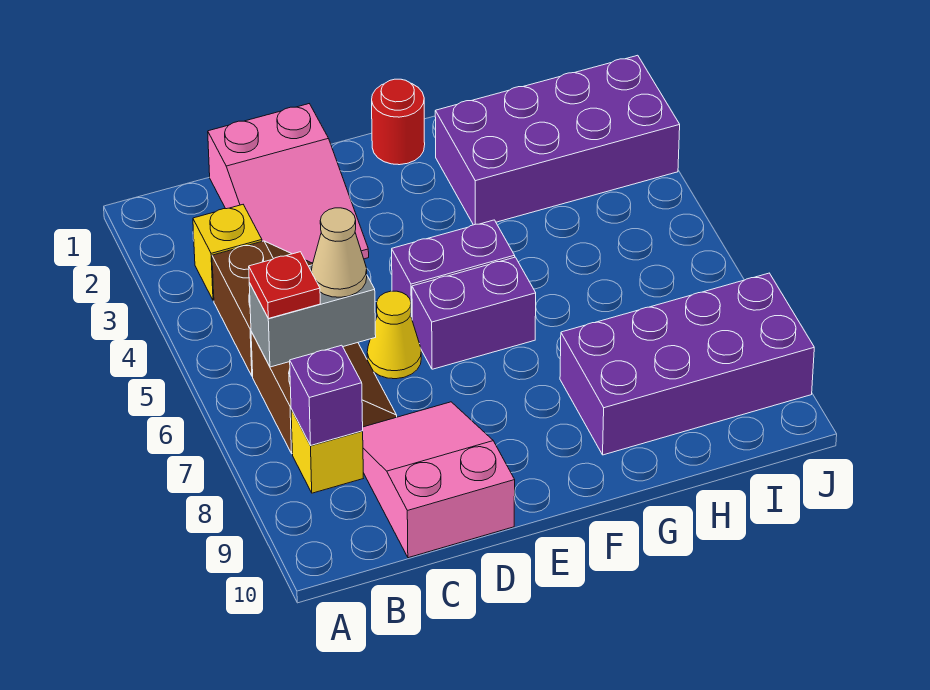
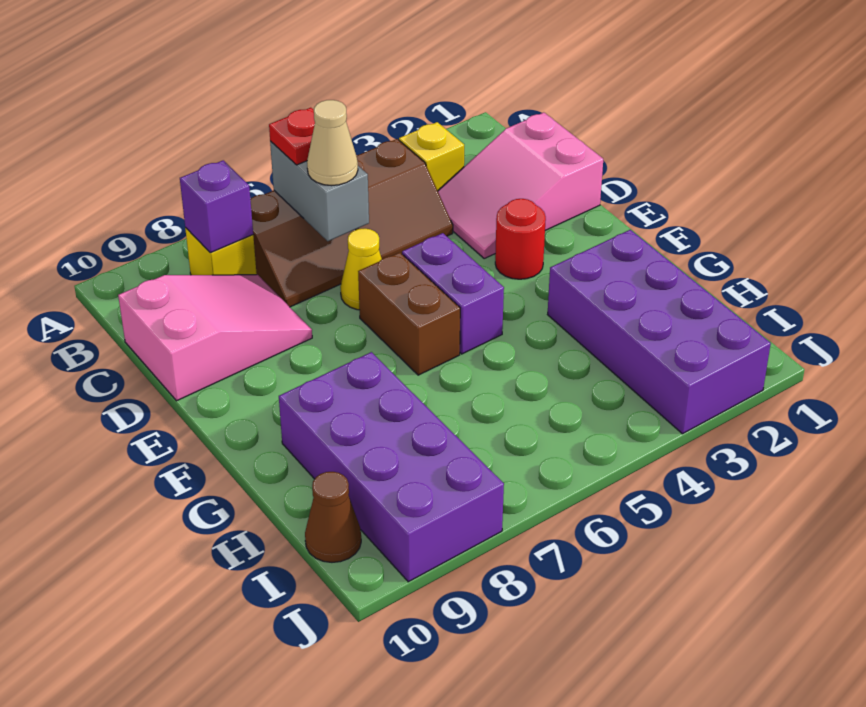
purple brick E6:F6 level 1 -> brown brick E6:F6 level 1
red round brick F1 level 1 -> red round brick E3 level 1
none -> brown cone I10 level 1

